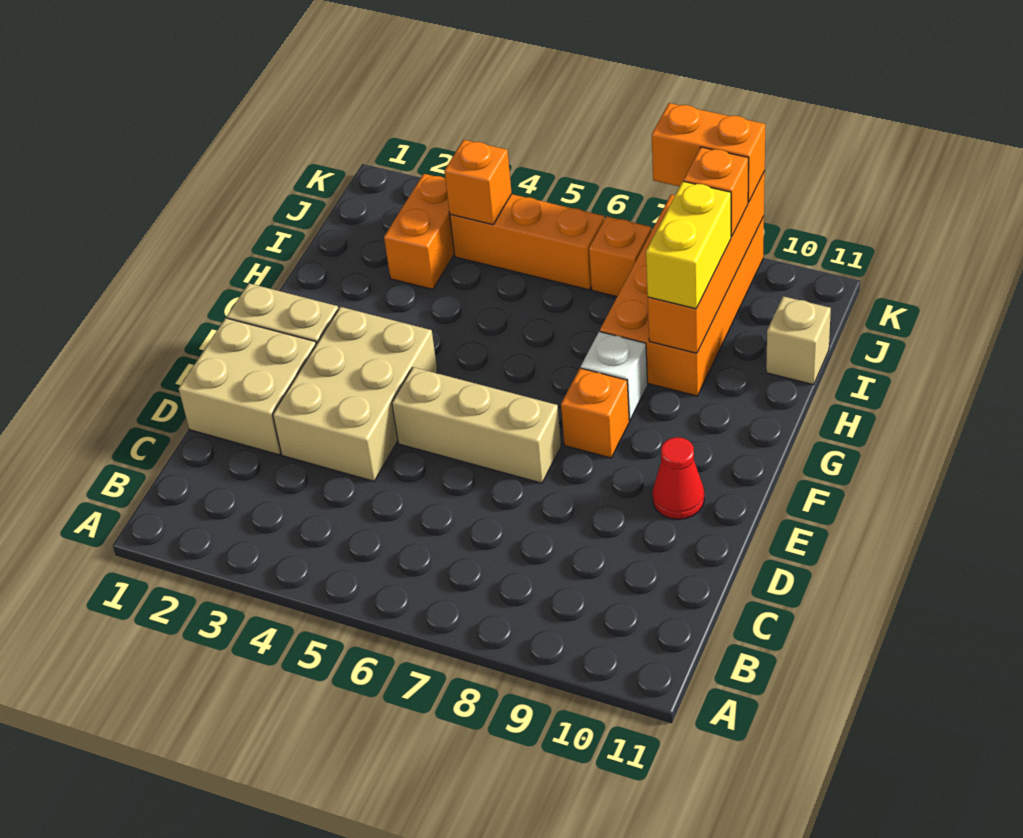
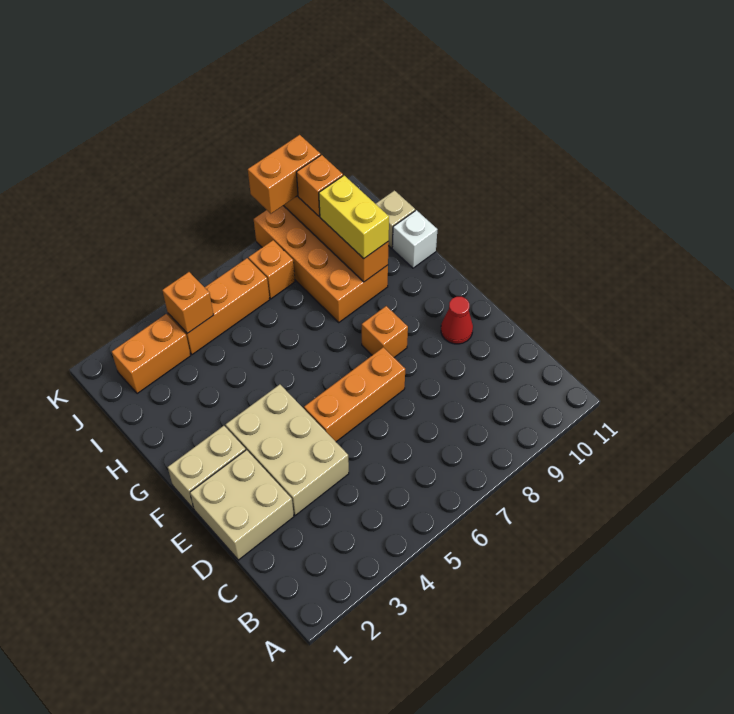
tan brick E5:E7 level 1 -> orange brick E5:E7 level 1
white brick G8 level 1 -> white brick H11 level 1
orange brick I3:J3 level 1 -> orange brick J2:J3 level 1

